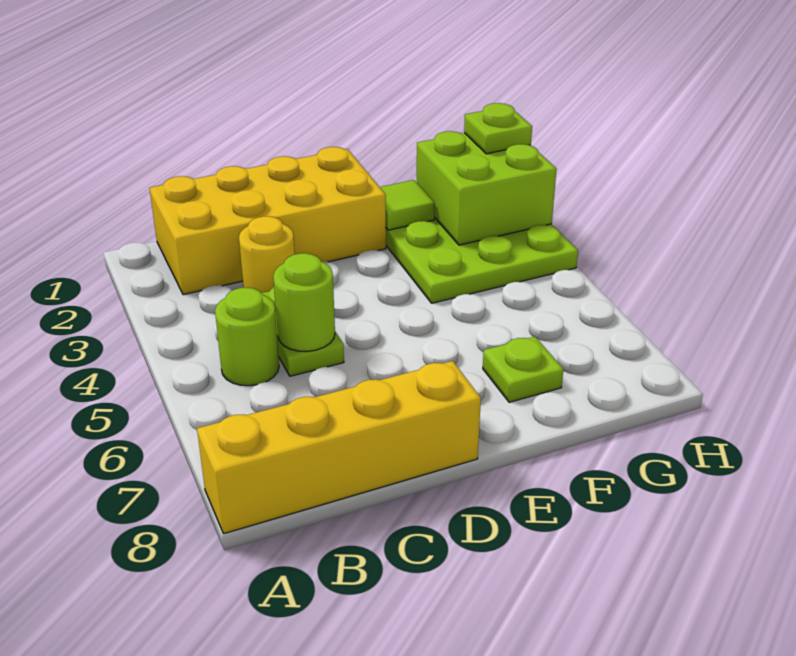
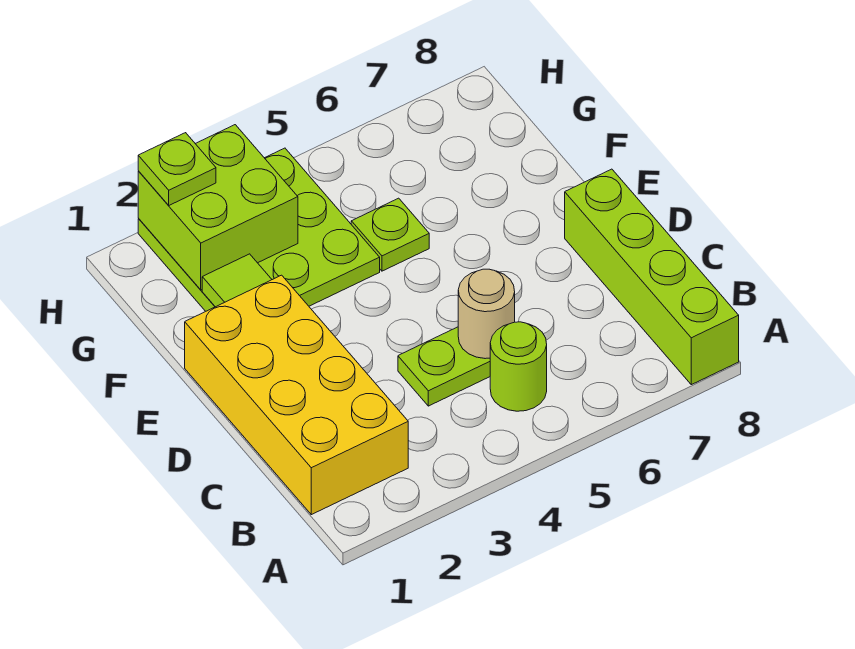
yellow brick A8:D8 level 1 -> lime brick A8:D8 level 1
yellow round brick C3 level 1 -> none
lime round brick C5 level 2 -> tan round brick C5 level 2
lime plate F7 level 1 -> lime plate F5 level 1

